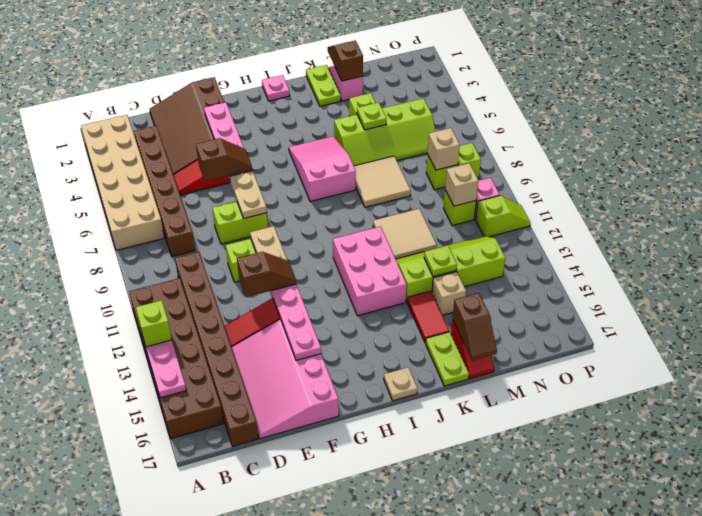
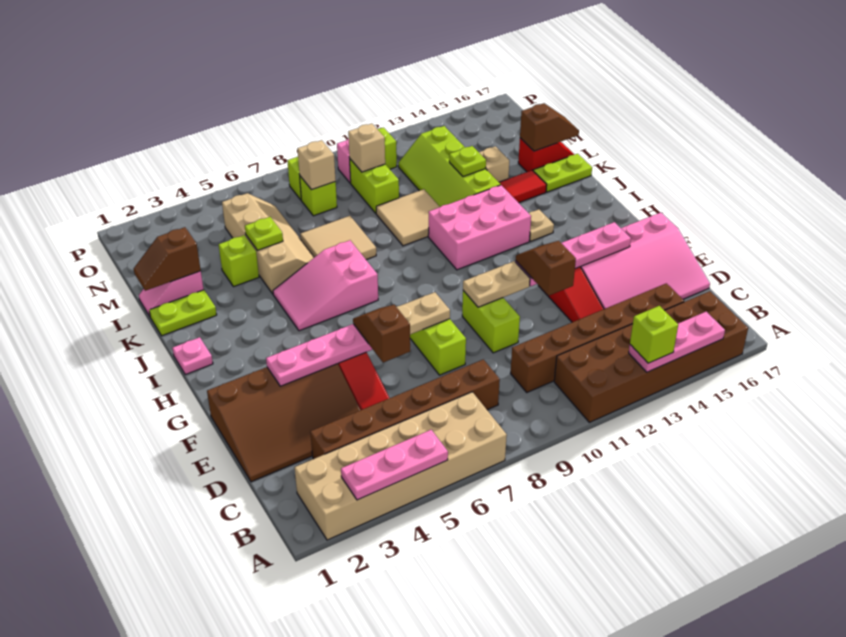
none -> pink plate A3:A5 level 2
brown brick C10:C17 level 1 -> brown brick C10:C15 level 1
tan plate I17 level 1 -> tan plate I14 level 1
lime slope K5:N6 level 1 top 5 -> tan slope K5:N6 level 1 top 5
lime brick N10 level 1 -> lime brick M10:N10 level 1

